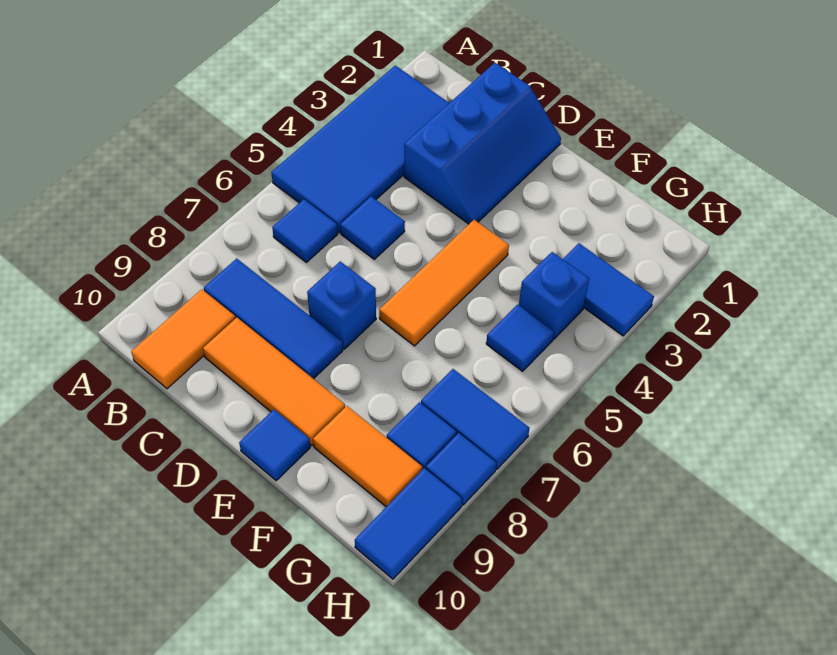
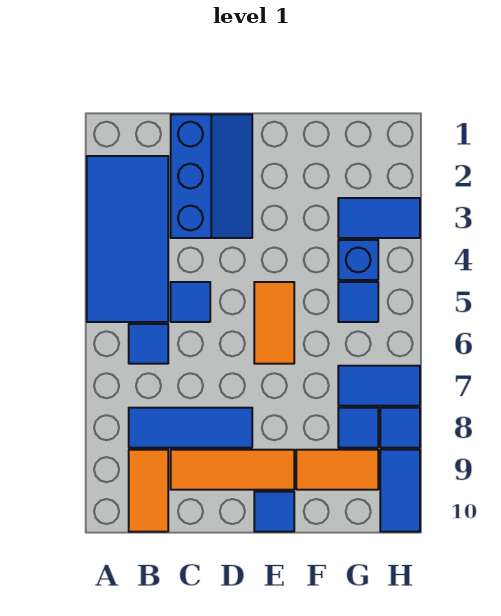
blue brick D7 level 1 -> none
orange tile E4:E6 level 1 -> orange tile E5:E6 level 1

